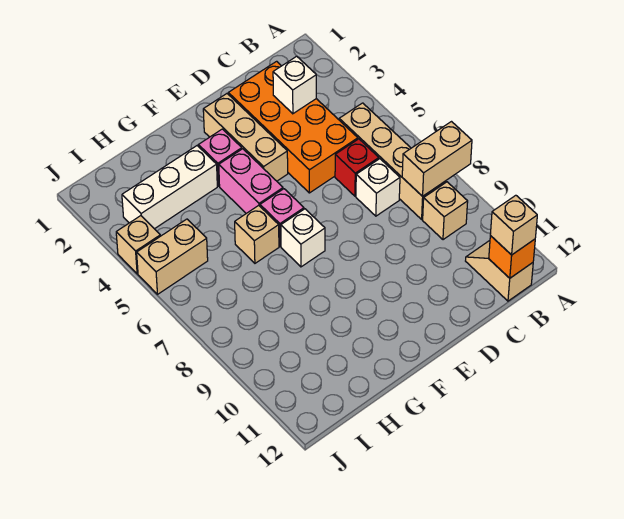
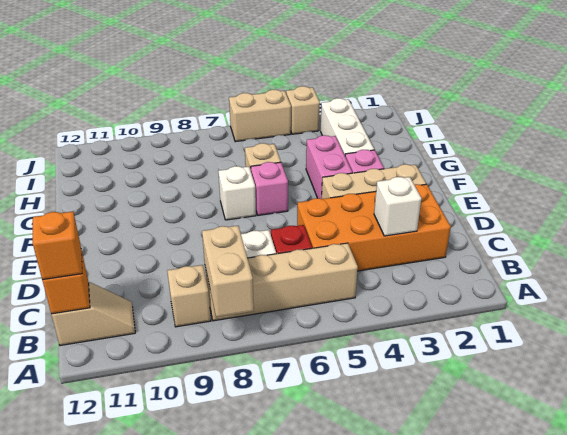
tan brick B12 level 3 -> orange brick B12 level 3
pink brick F4:F5 level 1 -> pink brick F4:G4 level 1
tan brick I5:J5 level 1 -> tan brick J5:J6 level 1

